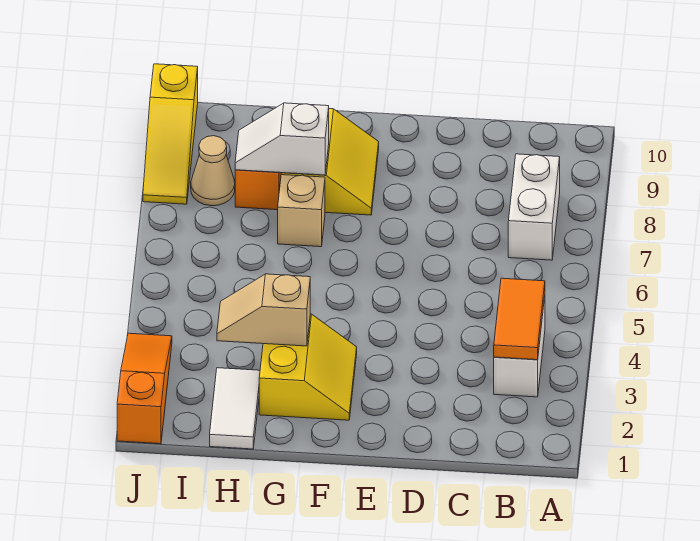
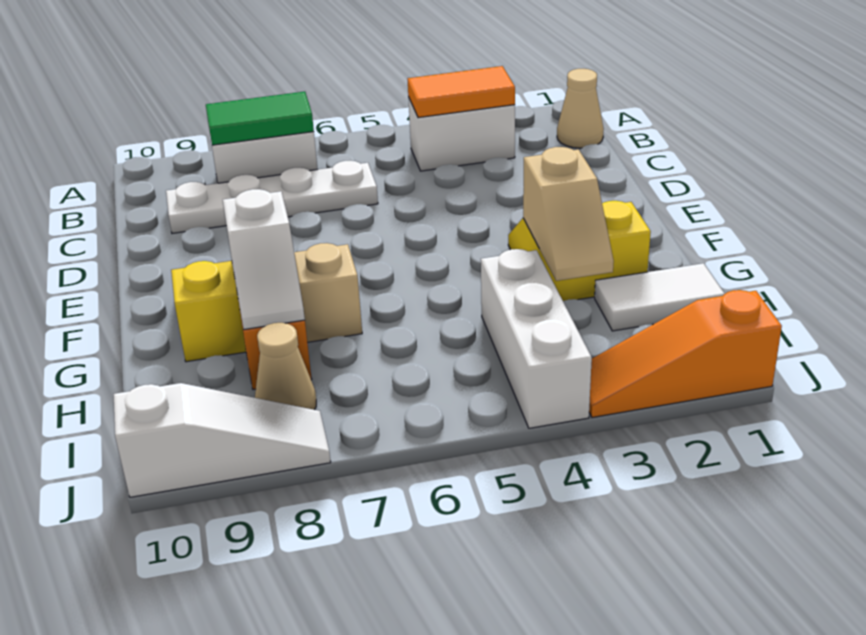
none -> tan cone B1 level 1
none -> green tile B7:B8 level 2
none -> white plate C6:C9 level 1
none -> white brick H4:J4 level 1
yellow slope J8:J10 level 1 top 10 -> white slope J8:J10 level 1 top 10

